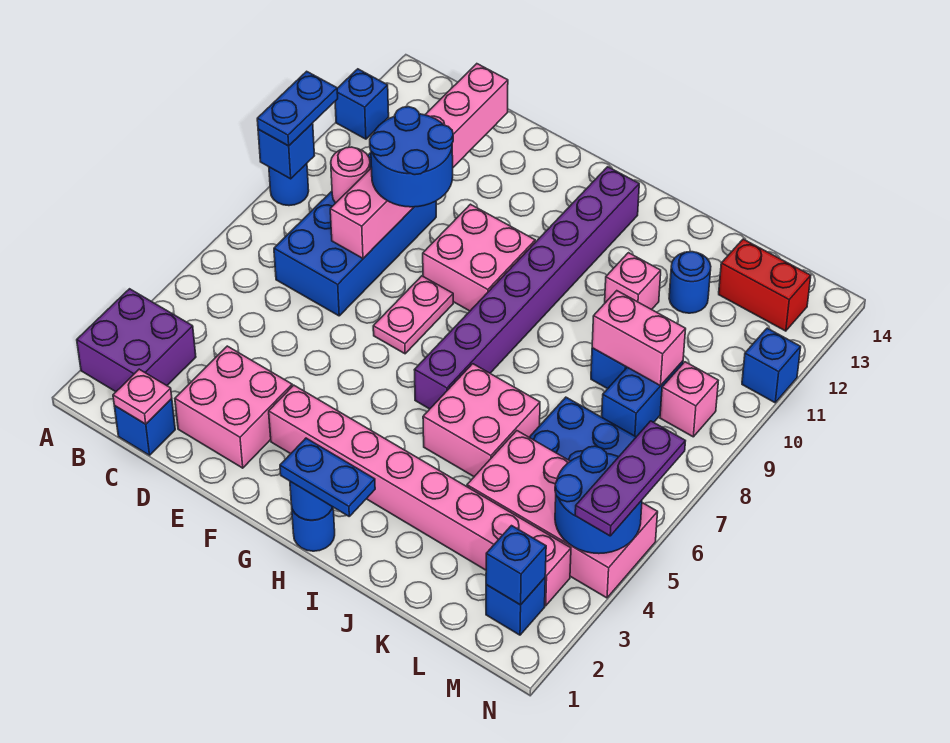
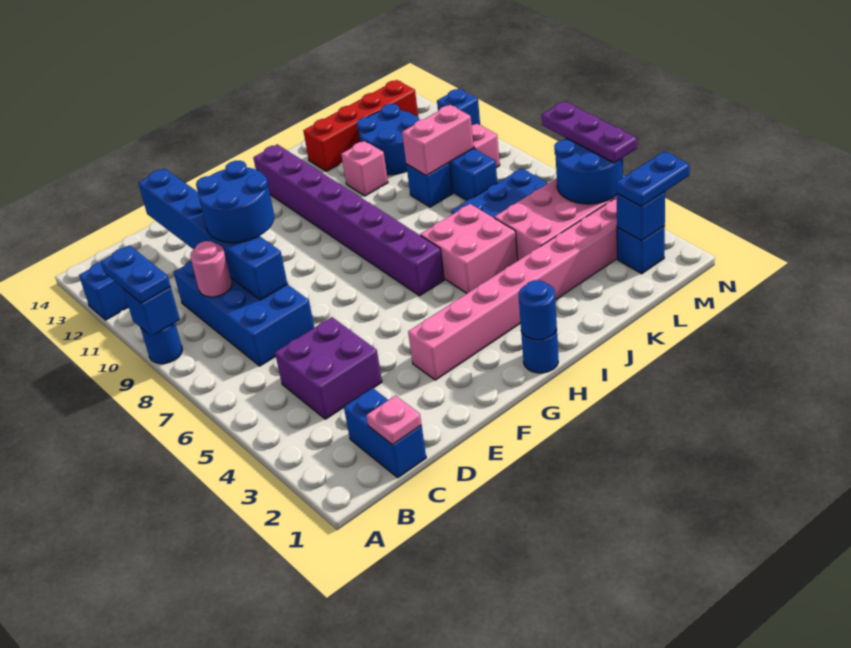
purple brick A2:B3 level 1 -> purple brick C4:D5 level 1
blue brick C1 level 1 -> blue brick C1:C2 level 1
pink brick D2:E3 level 1 -> none
pink brick D8:D13 level 2 -> blue brick D8:D13 level 2
pink plate F7:F8 level 1 -> none
pink brick F9:G10 level 1 -> none
blue plate H1:I1 level 3 -> blue plate M2:N2 level 3
blue round brick K12 level 1 -> blue round brick K11:L12 level 1
red brick L13:M13 level 1 -> red brick J13:M13 level 1

